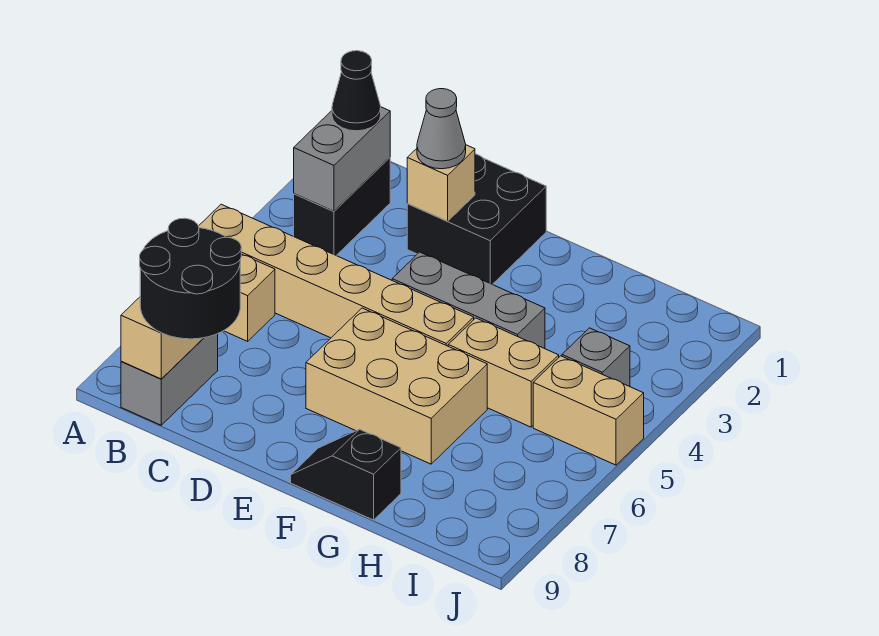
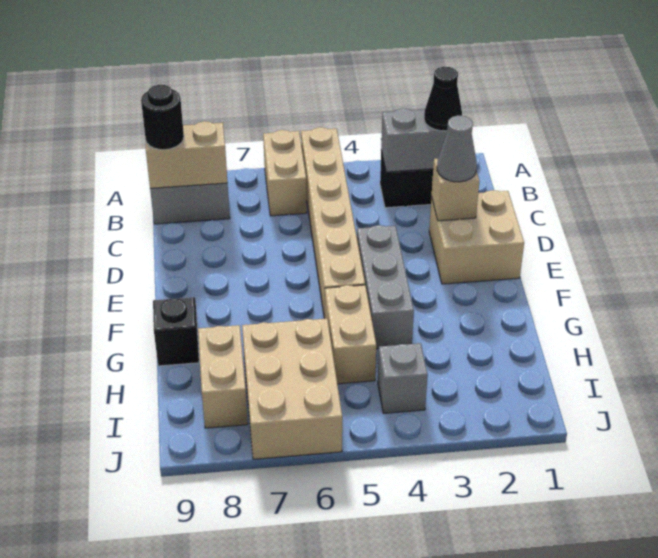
black round brick B8:C9 level 3 -> black round brick B9 level 3
black brick D1:E2 level 1 -> tan brick D1:E2 level 1
tan brick E6:G7 level 1 -> tan brick H6:J7 level 1
tan brick I5:J5 level 1 -> tan brick H8:I8 level 1

